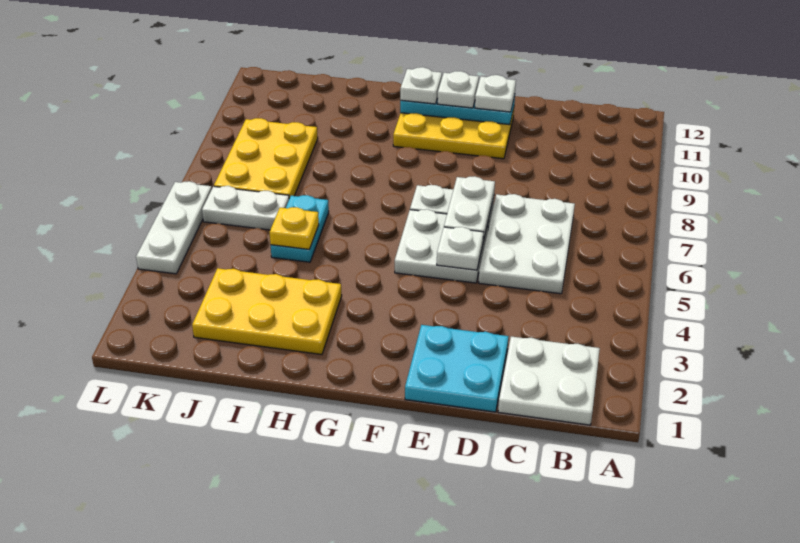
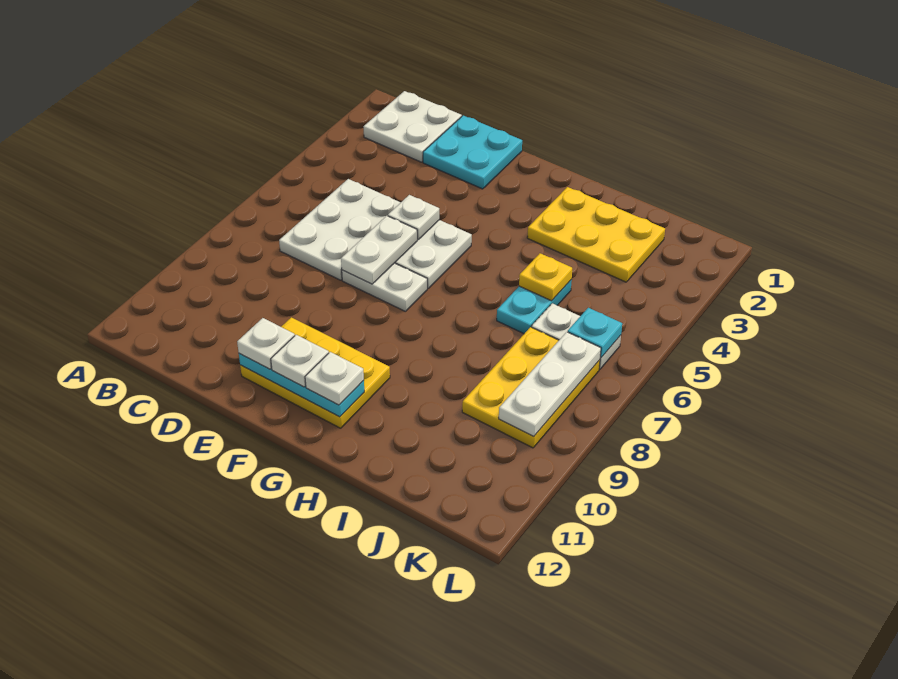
none -> cyan plate K6 level 2
white plate L4:L6 level 1 -> white plate K7:K9 level 2

